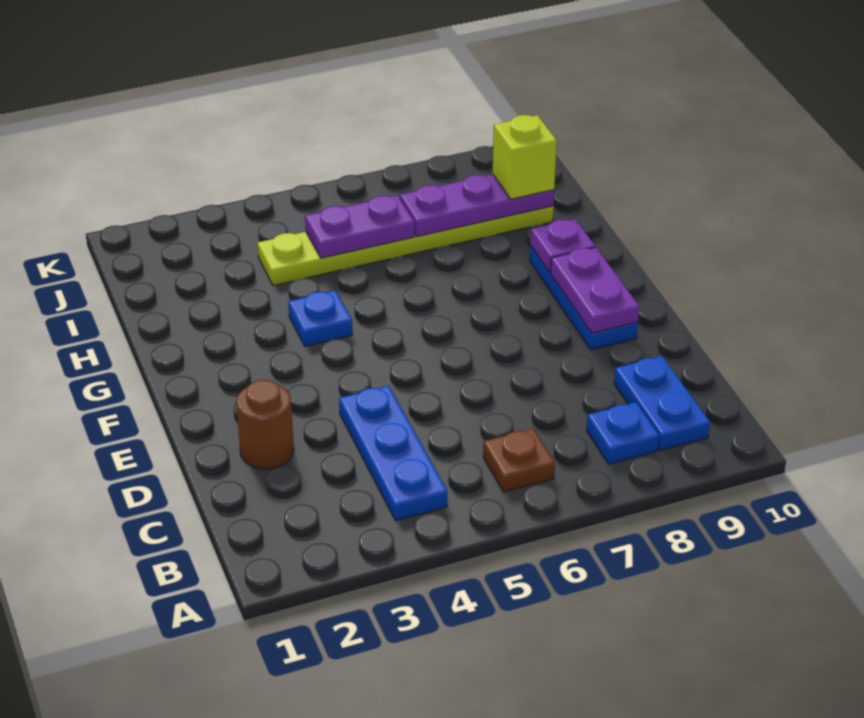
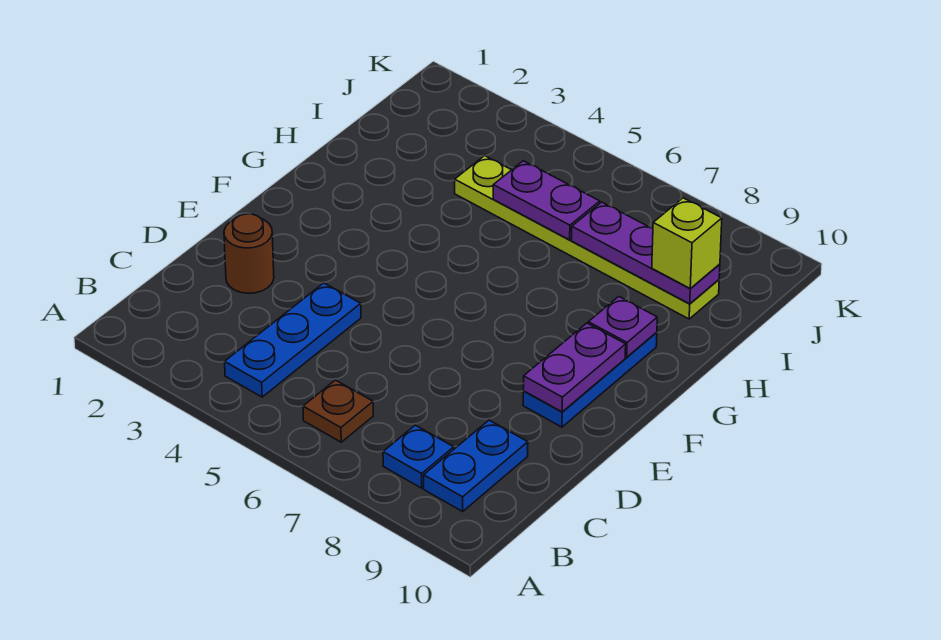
blue plate G4 level 1 -> none

